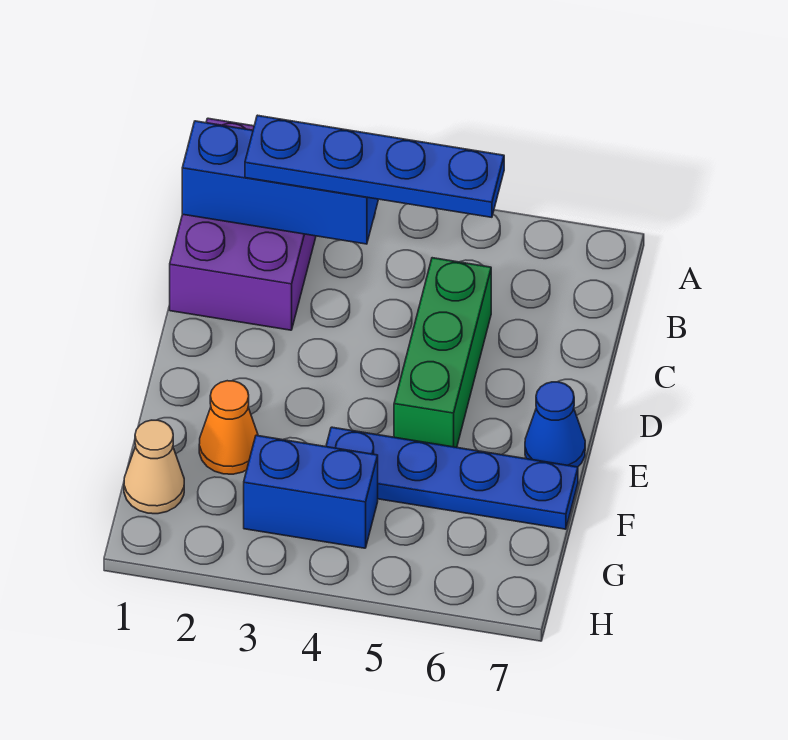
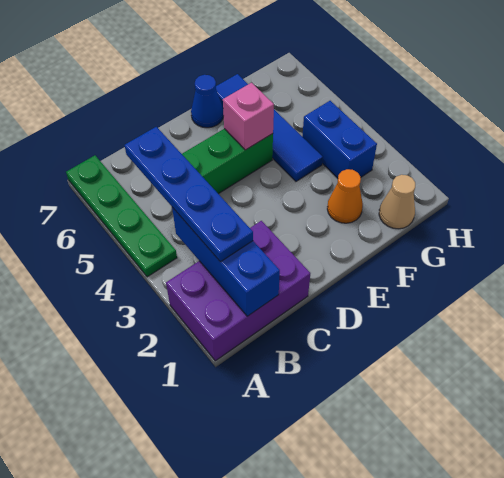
none -> green plate A4:A7 level 1
none -> pink brick E5 level 2
blue plate F4:F7 level 1 -> blue tile F4:F7 level 1

